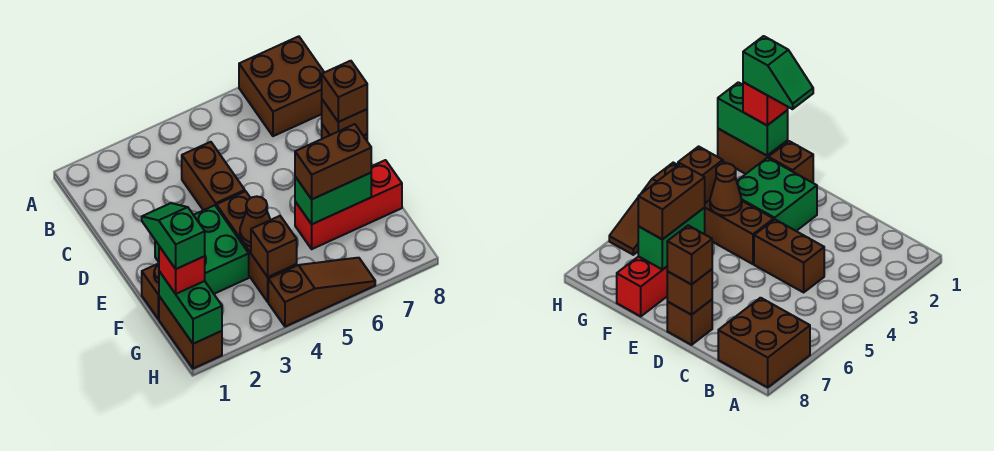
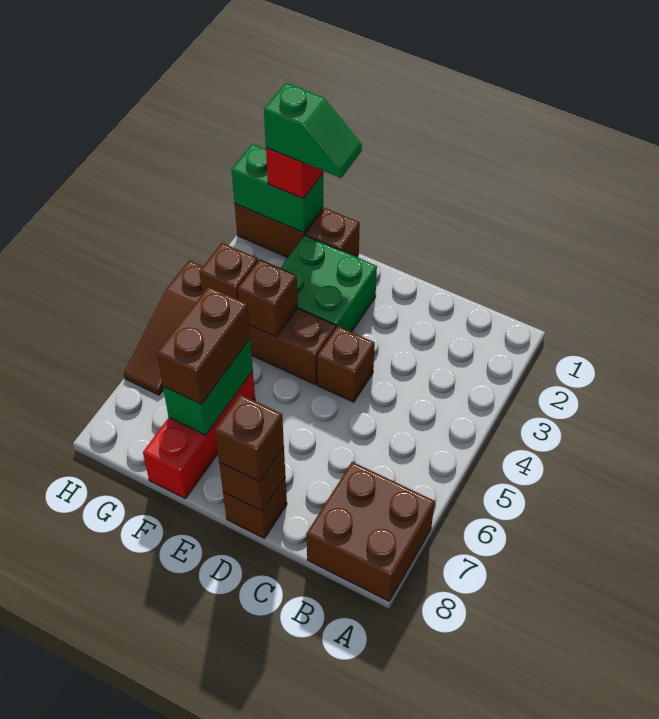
brown brick C4:D4 level 1 -> brown brick D4 level 1
brown cone F4 level 2 -> brown brick F4 level 2

